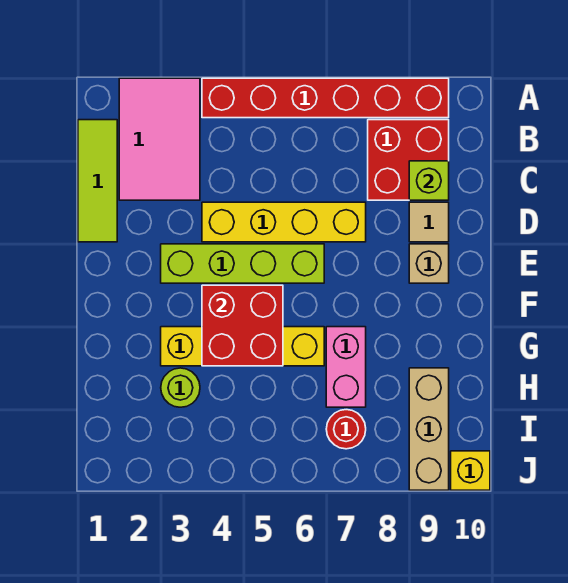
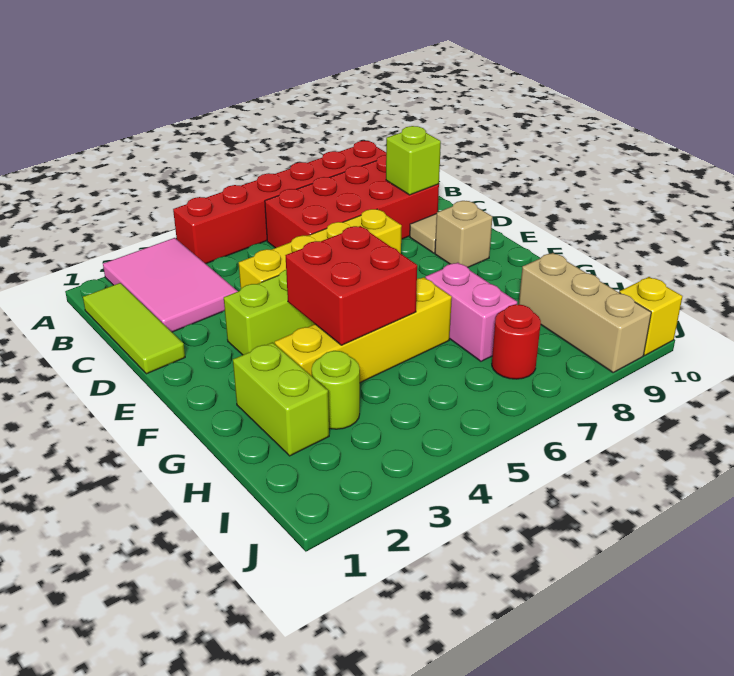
red brick B8:C9 level 1 -> red brick B6:C9 level 1
none -> lime brick G2:H2 level 1

